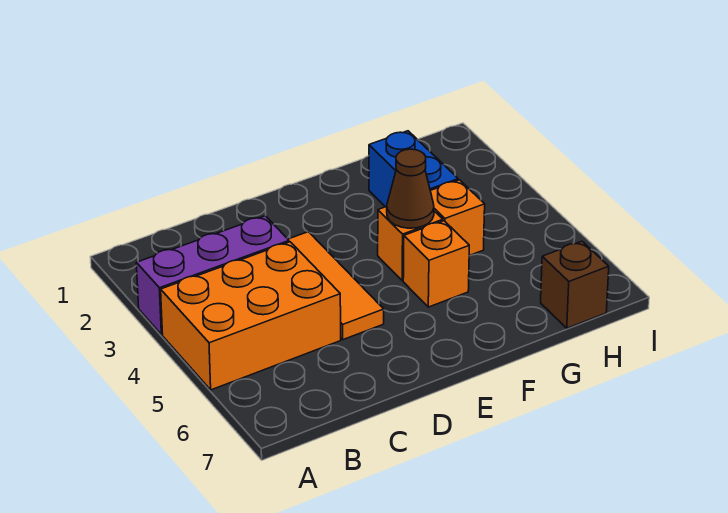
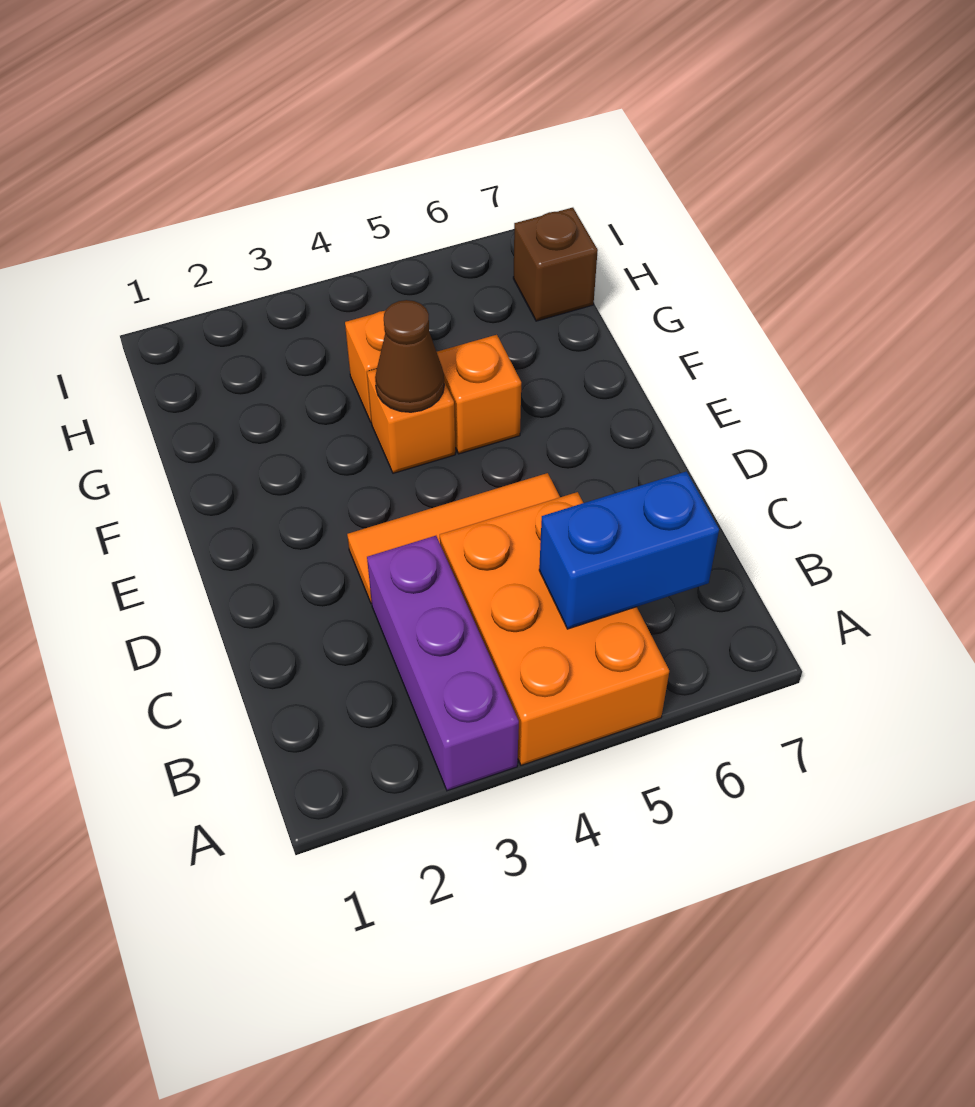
blue brick G2:G3 level 1 -> blue brick B5:B6 level 2

